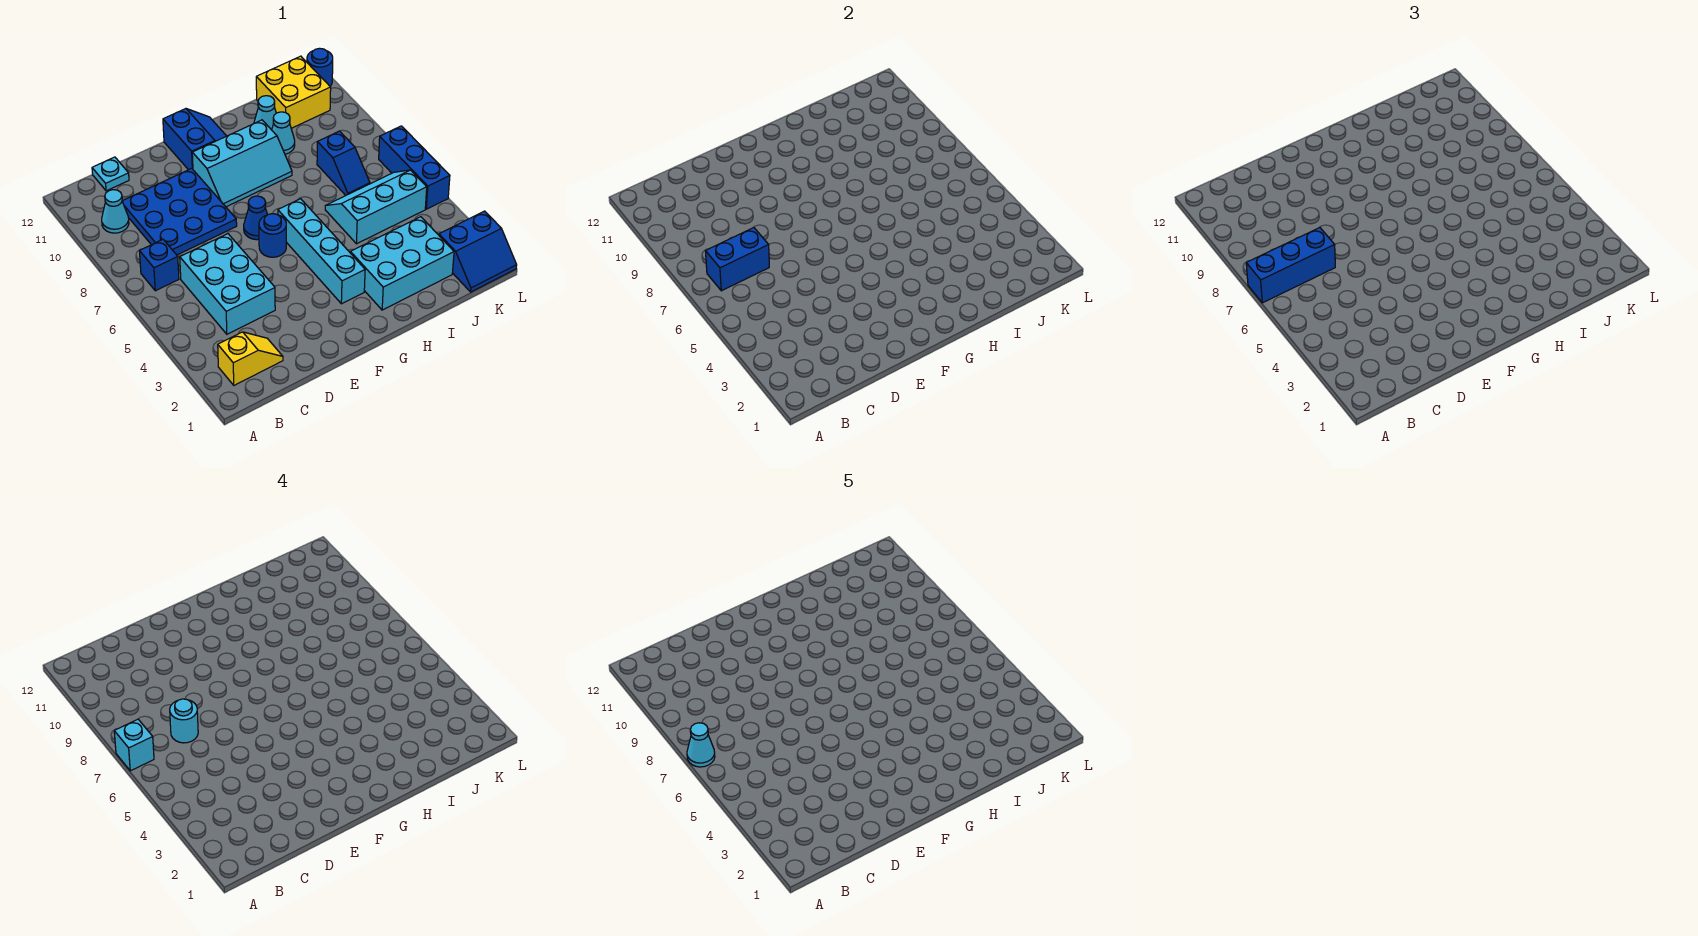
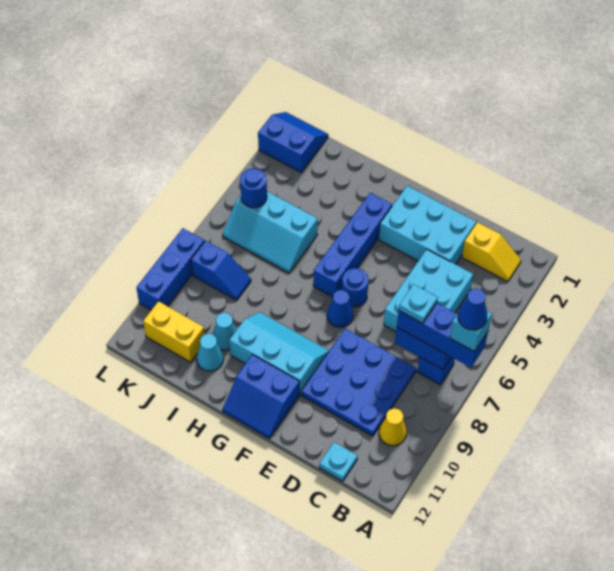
cyan cone A7 level 5 -> blue cone A7 level 5
yellow slope B2:C2 level 1 top B -> yellow slope B2:C2 level 1 top C
cyan cone B10 level 1 -> yellow cone B10 level 1
cyan round brick C7 level 4 -> cyan plate C7 level 4
blue slope F11:G12 level 1 top F -> blue slope F11:G12 level 1 top 11
cyan brick G3:G6 level 1 -> blue brick G3:G6 level 1
cyan brick H2:J3 level 1 -> cyan brick D2:F3 level 1
blue slope J7:J8 level 1 top 8 -> blue slope J8:K8 level 1 top K
yellow brick J11:K12 level 1 -> yellow brick J11:K11 level 1
blue brick L5:L7 level 1 -> blue brick L8:L10 level 1
blue round brick L12 level 1 -> blue round brick K5 level 2

